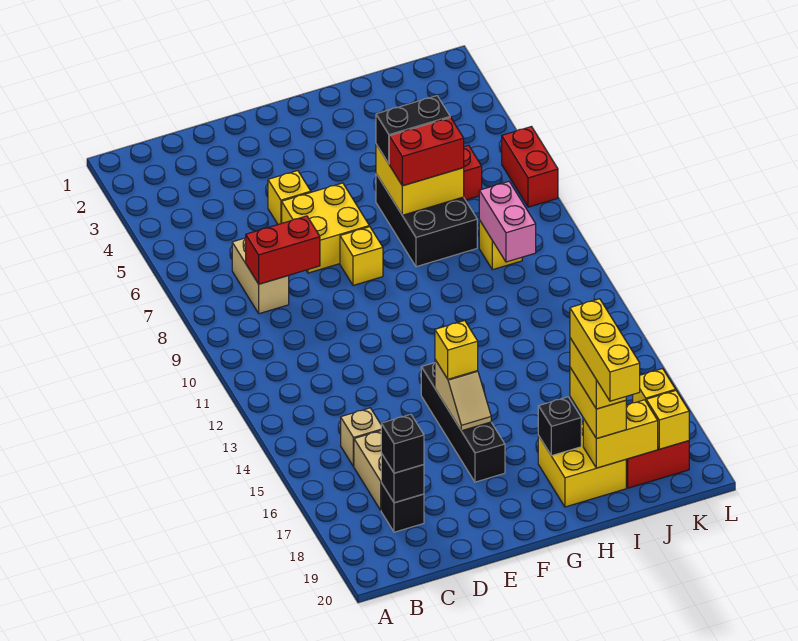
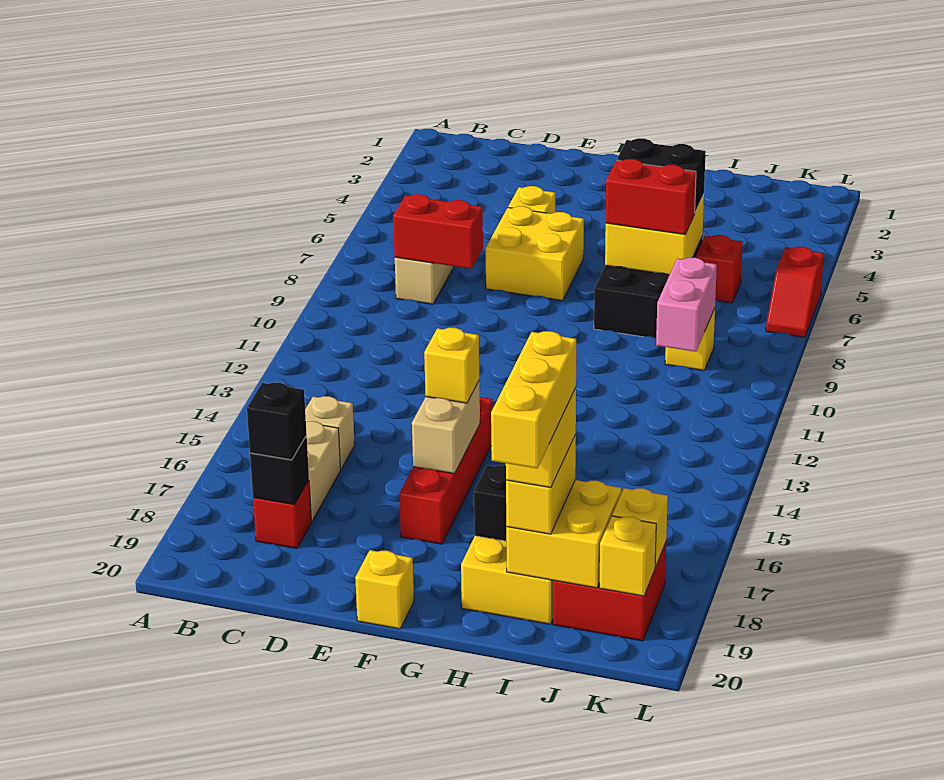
black brick C18 level 1 -> red brick C18 level 1
yellow brick F8 level 1 -> yellow brick F20 level 1
black brick F14:F17 level 1 -> red brick F14:F17 level 1
tan slope F15:F16 level 2 top 15 -> tan brick F15:F16 level 2
yellow brick I19:J19 level 2 -> yellow brick I18:J19 level 2
red brick L6:L7 level 1 -> red slope L6:L7 level 1 top 6

